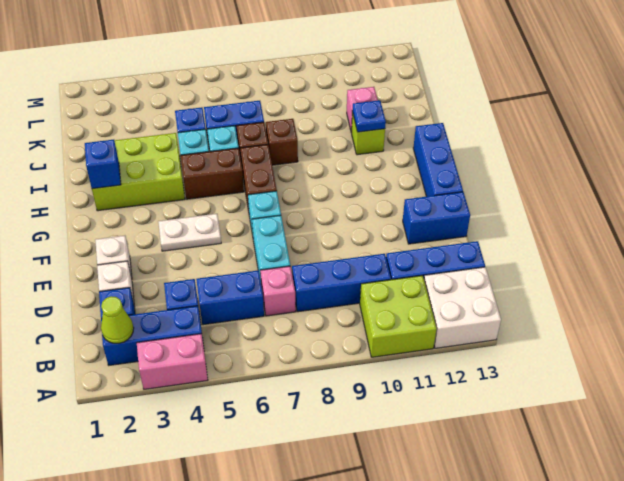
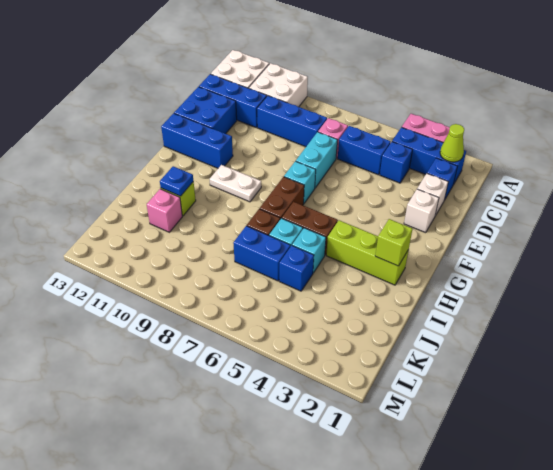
lime brick A10:B11 level 1 -> white brick A10:B11 level 1
blue brick E12:E13 level 1 -> blue brick D12:E13 level 1
white plate F4:F5 level 1 -> white plate G9:G10 level 1
blue brick F13:H13 level 1 -> blue brick F11:F13 level 1
lime brick H2:I4 level 1 -> lime brick H2:H4 level 1
blue brick H2 level 2 -> lime brick H2 level 2
brown brick I8 level 1 -> none

